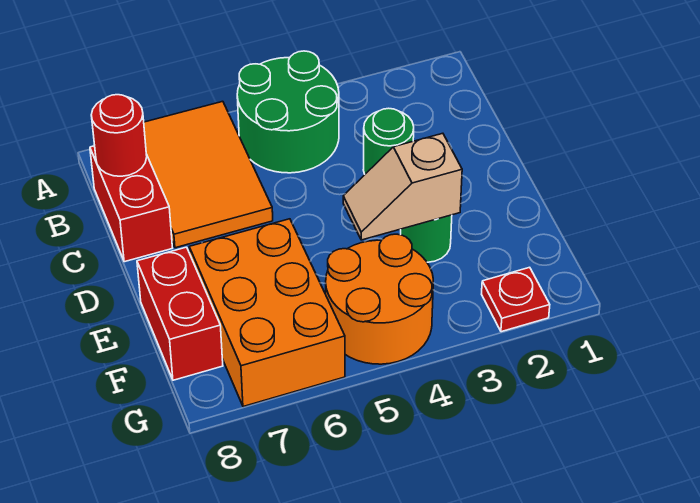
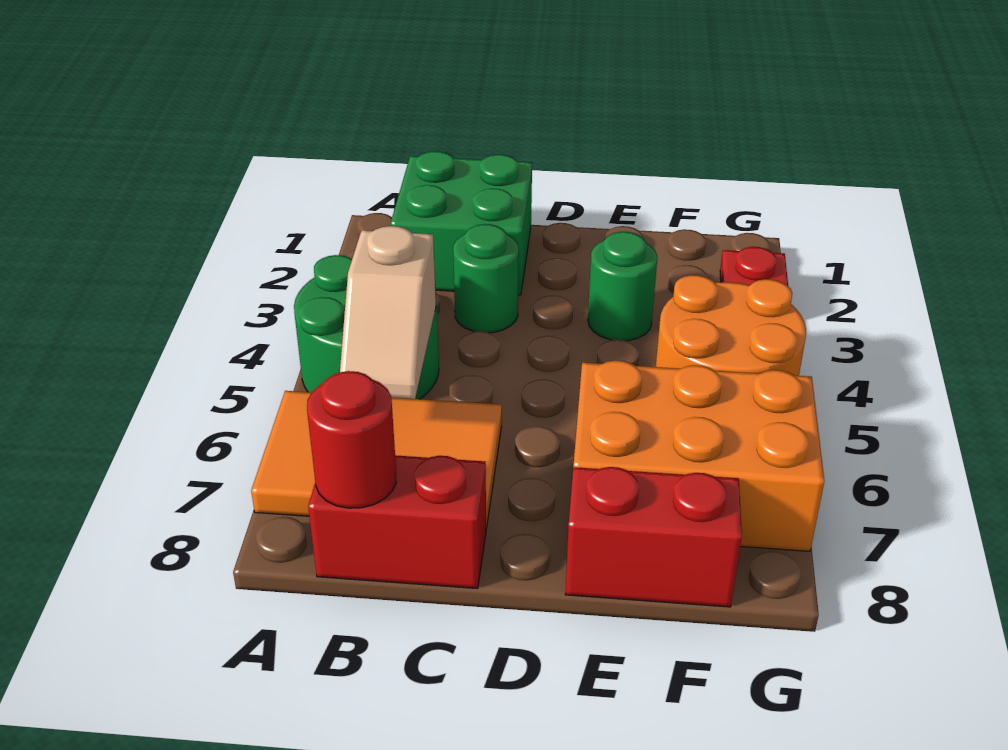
none -> green brick B1:C2 level 1
tan slope E3:E4 level 2 top 3 -> tan slope B5:B6 level 2 top 5

